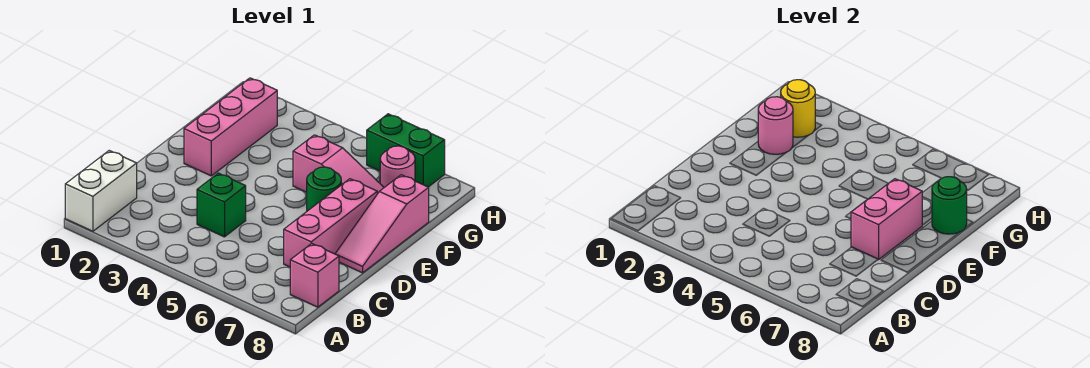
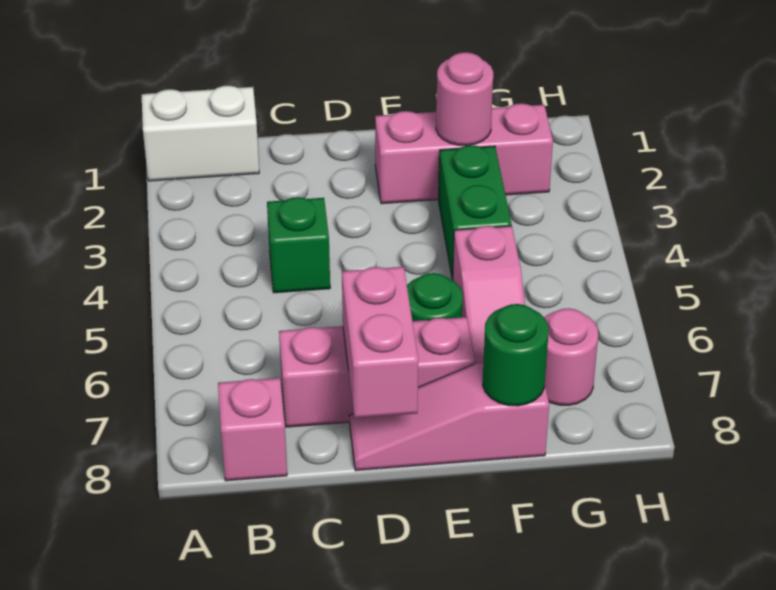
pink brick D7:E7 level 2 -> pink brick D7:D8 level 2
yellow round brick G2 level 2 -> none
green brick H6:H7 level 1 -> green brick F3:F4 level 1

